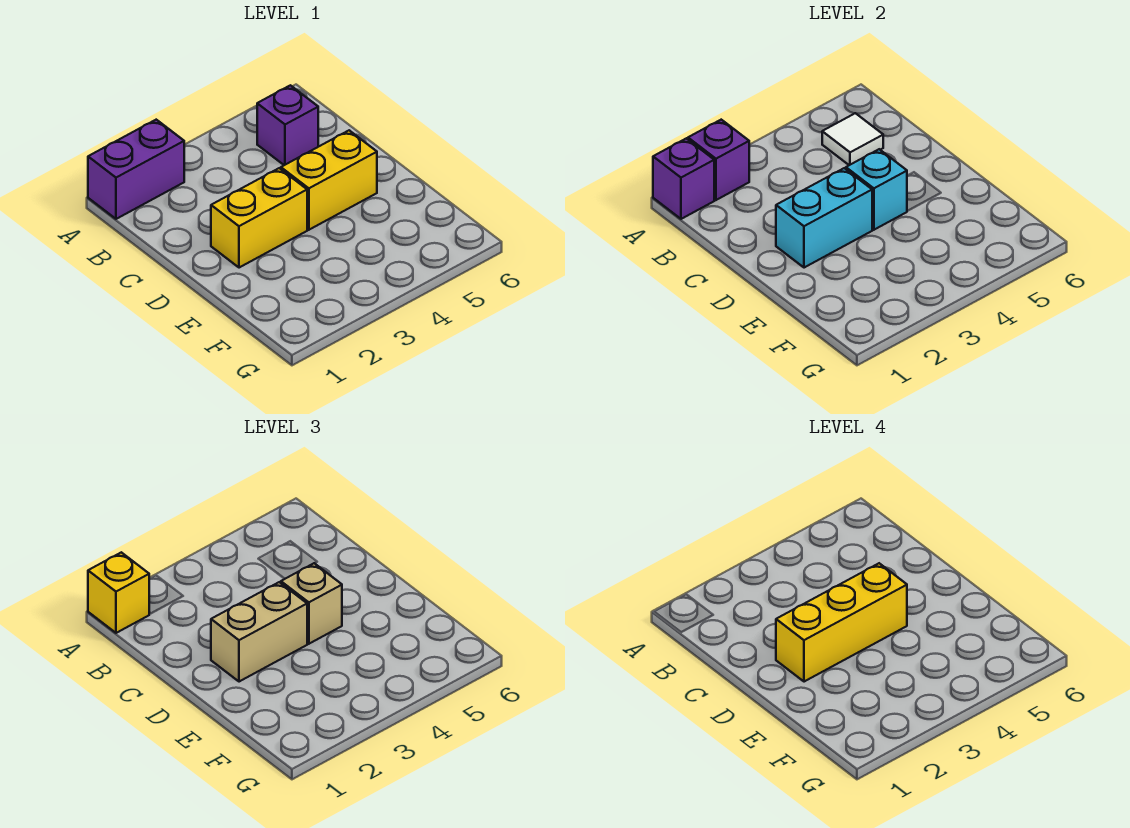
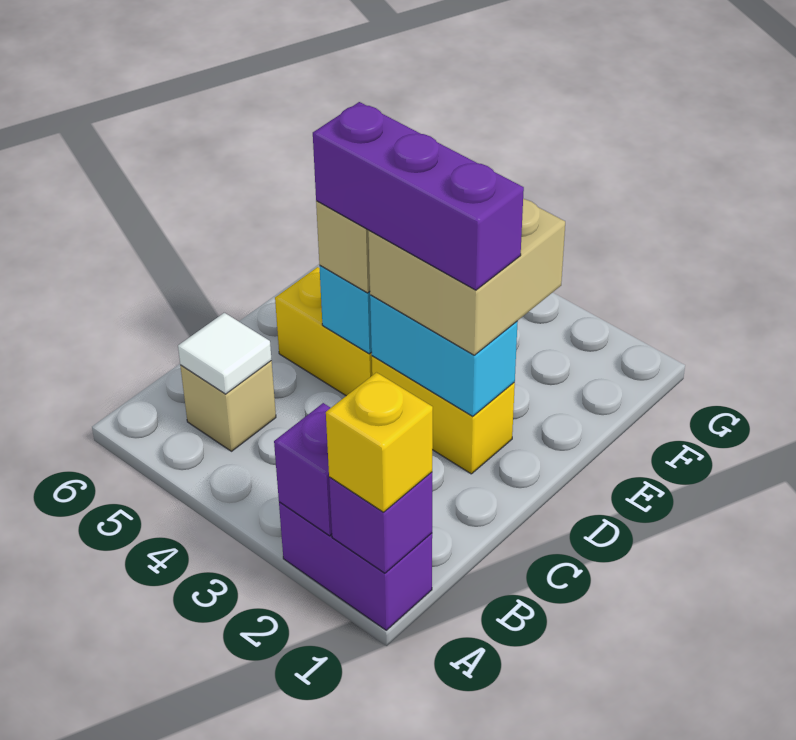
purple brick B5 level 1 -> tan brick B5 level 1
tan brick D2:D3 level 3 -> tan brick D2:E3 level 3
yellow brick D2:D4 level 4 -> purple brick D2:D4 level 4

